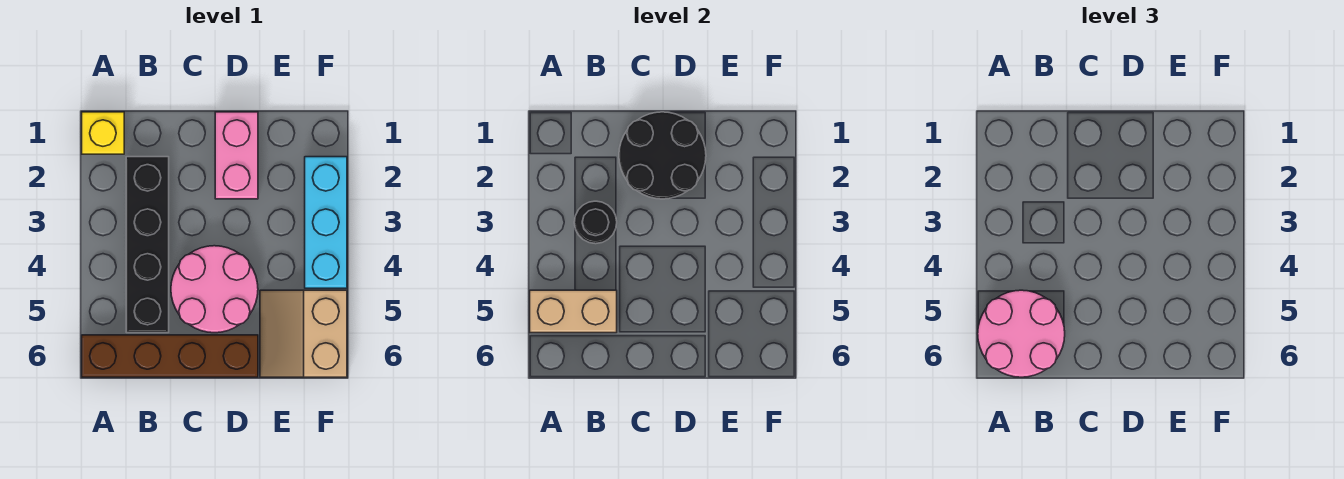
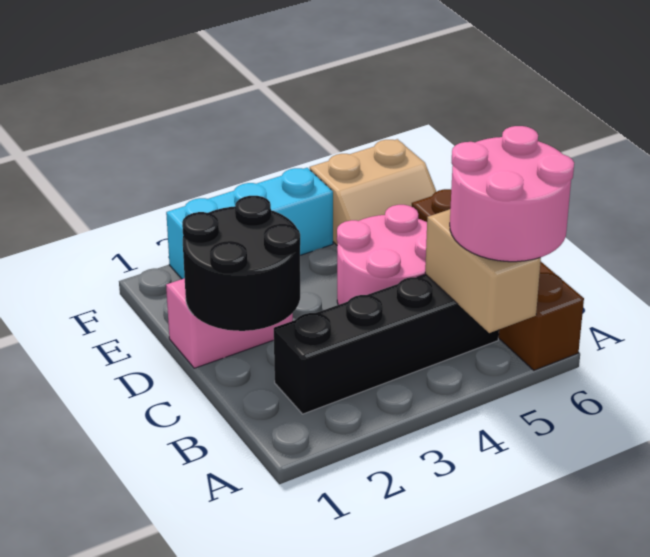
yellow brick A1 level 1 -> none
black round brick B3 level 2 -> none

